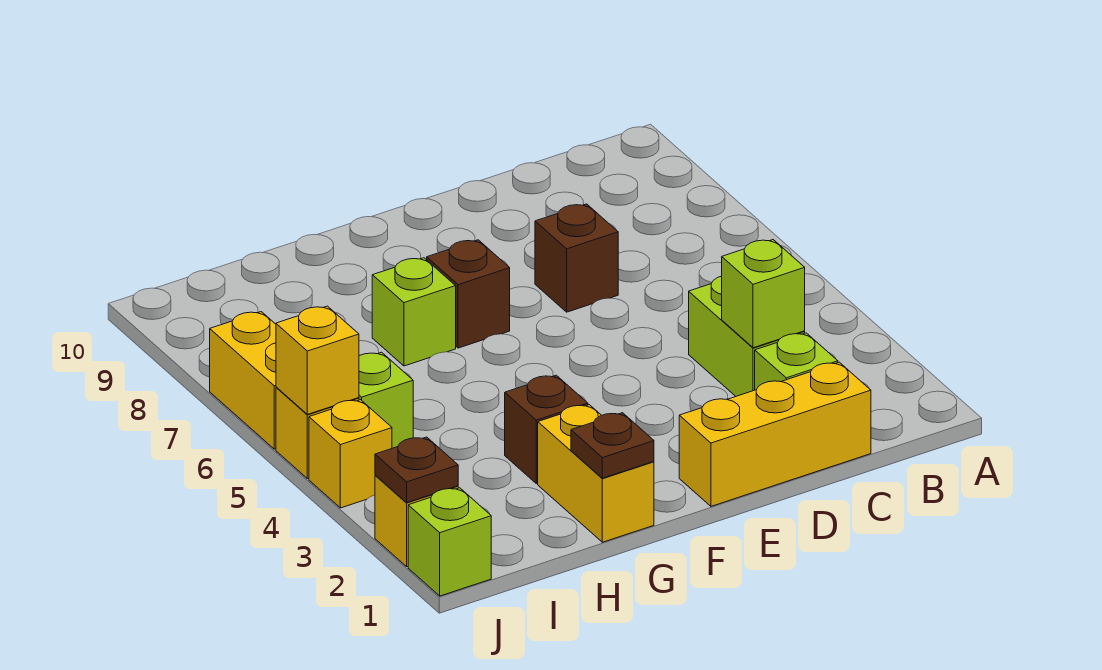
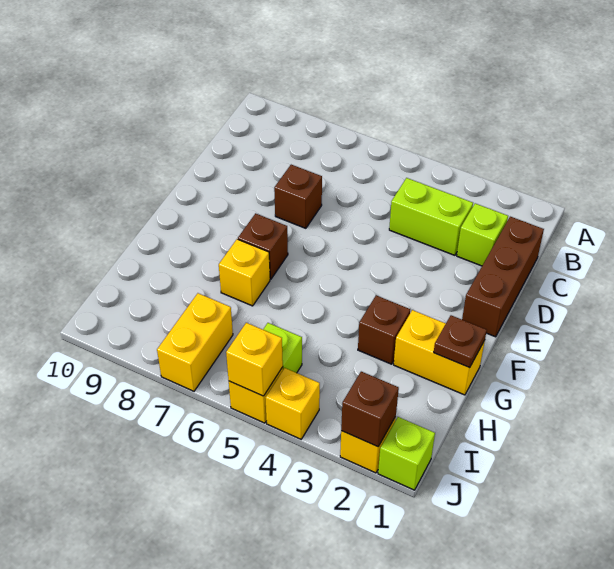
yellow brick C1:E1 level 1 -> brown brick C1:E1 level 1
lime brick C3 level 2 -> none
lime brick G7 level 1 -> yellow brick G7 level 1
brown plate J2 level 2 -> brown brick J2 level 2
yellow brick J6:J7 level 1 -> yellow brick I7:J7 level 1

